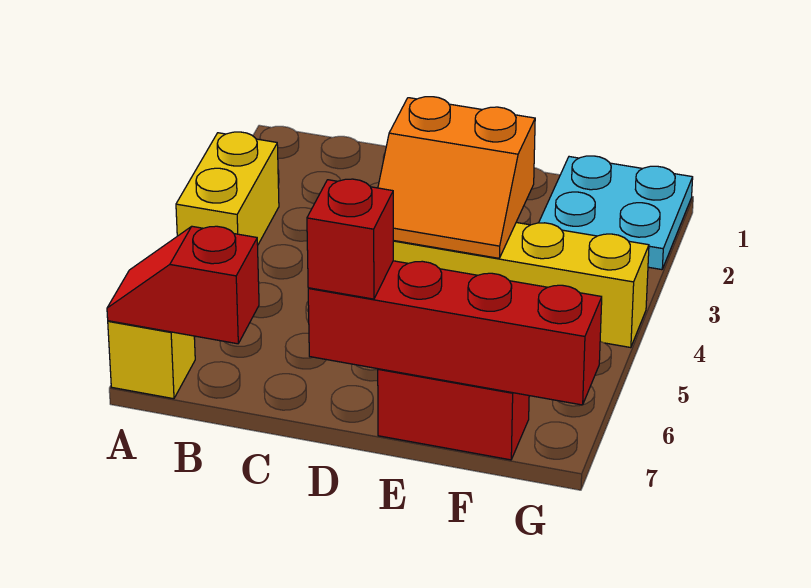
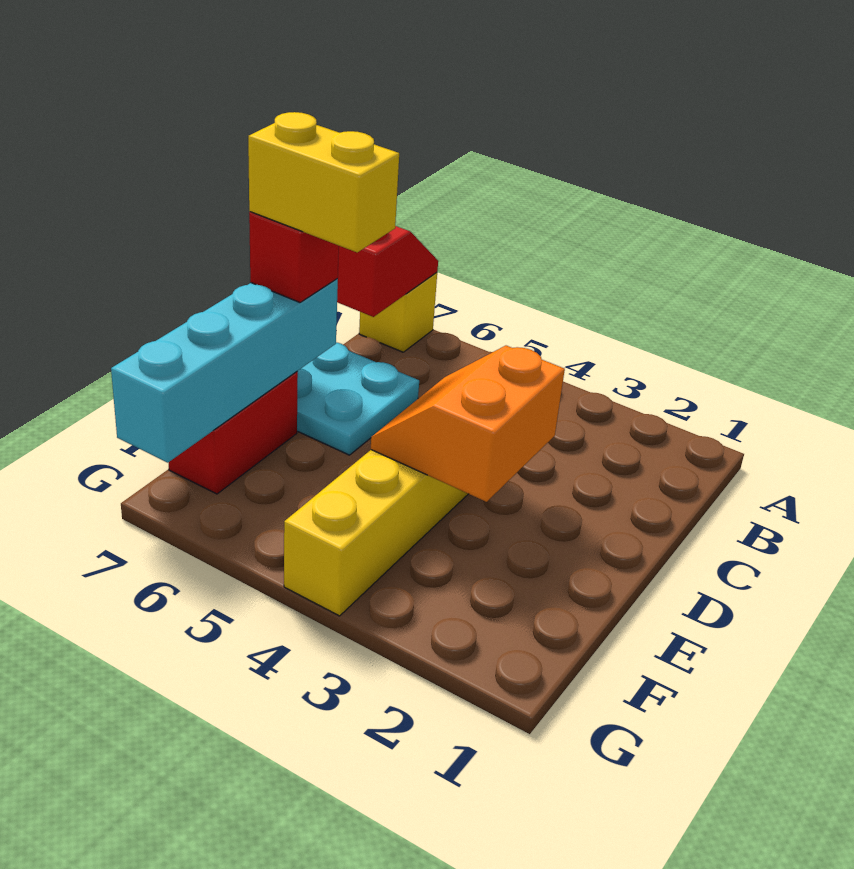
yellow brick A3:A4 level 1 -> yellow brick D6:D7 level 4
red brick D7:G7 level 2 -> cyan brick D7:G7 level 2
cyan plate F1:G2 level 1 -> cyan plate C6:D7 level 1

